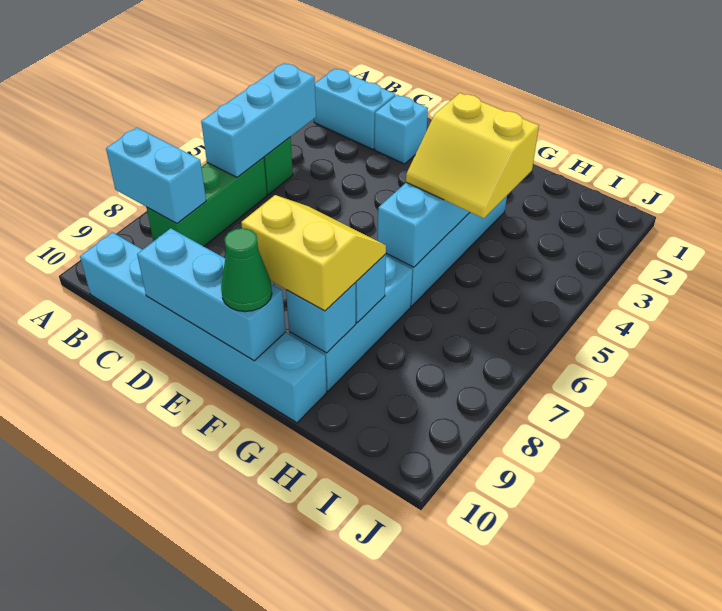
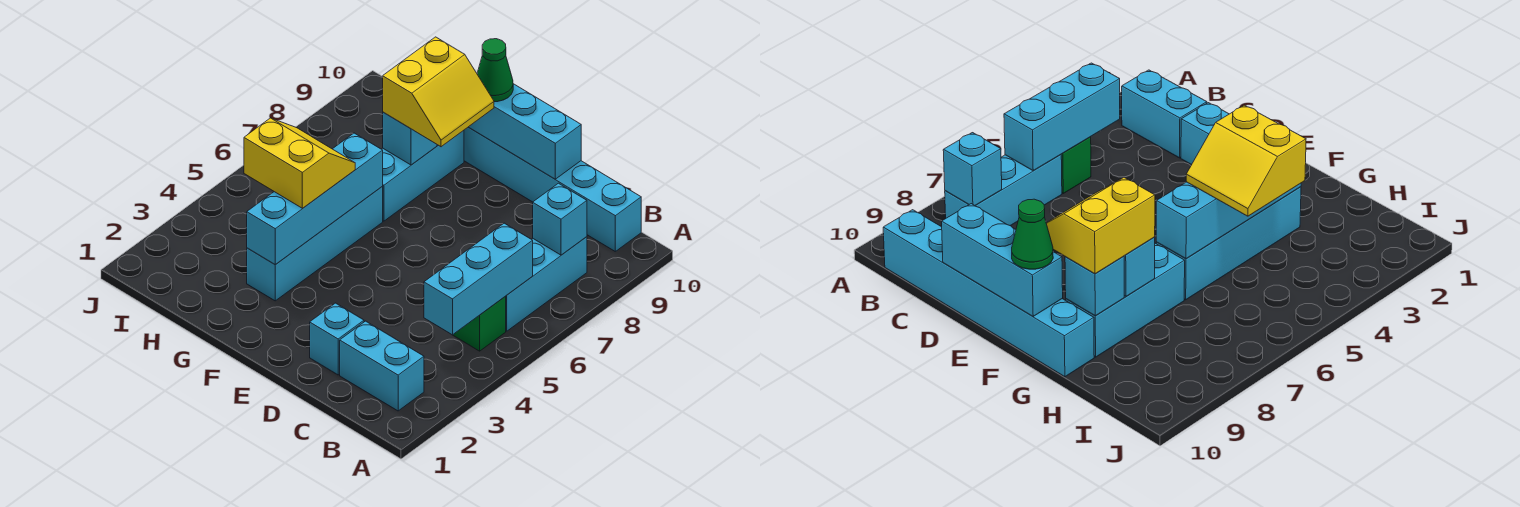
cyan brick A8:B8 level 2 -> cyan brick B8 level 2
green brick B6:B8 level 1 -> cyan brick B6:B8 level 1
yellow slope F8:G9 level 3 top 9 -> yellow slope F8:G9 level 3 top G

